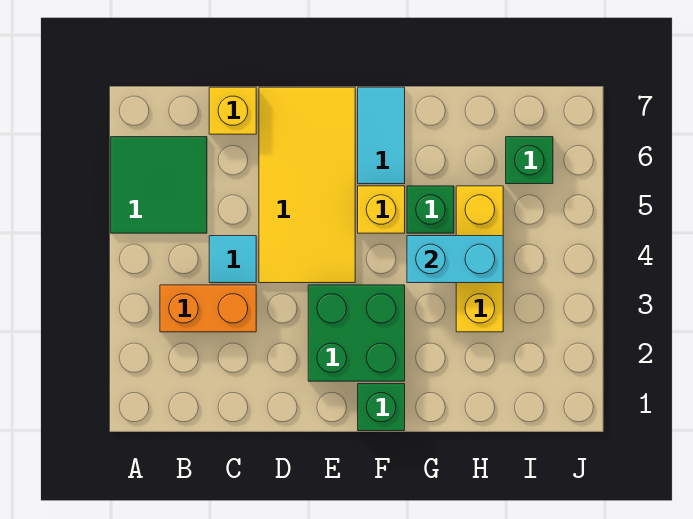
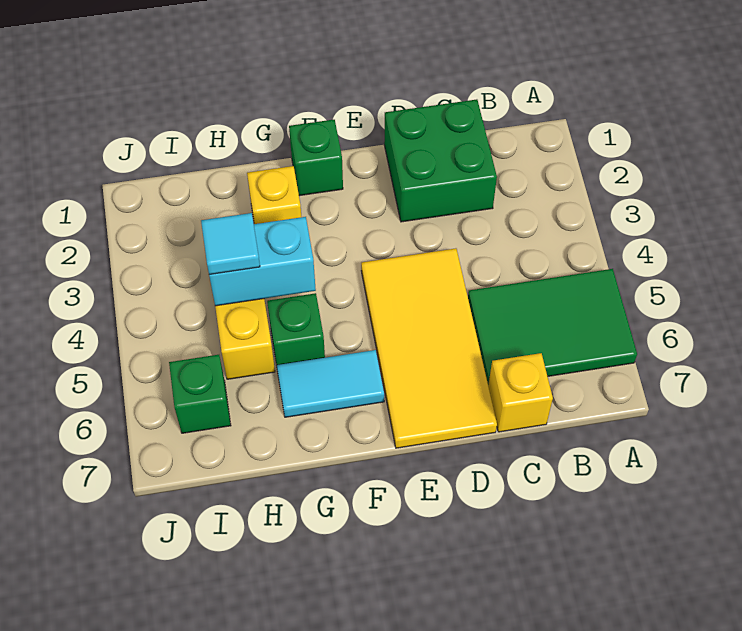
green tile A5:B6 level 1 -> green tile A5:C6 level 1
orange brick B3:C3 level 1 -> none
cyan tile C4 level 1 -> cyan tile H4 level 3
green brick E2:F3 level 1 -> green brick C1:D2 level 1
yellow brick F5 level 1 -> yellow brick G2 level 1
cyan tile F6:F7 level 1 -> cyan tile F6:G6 level 1

